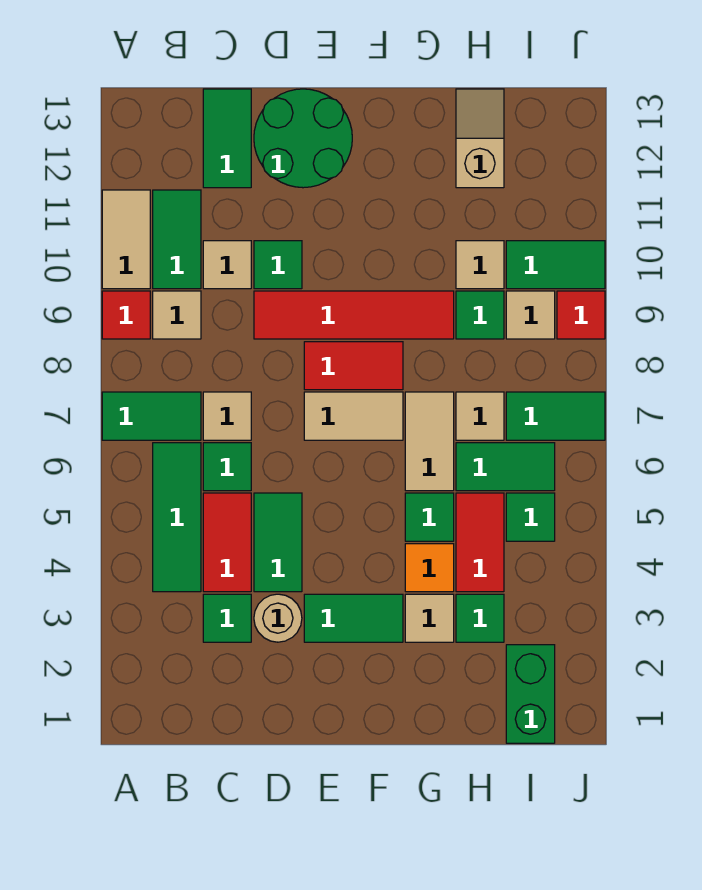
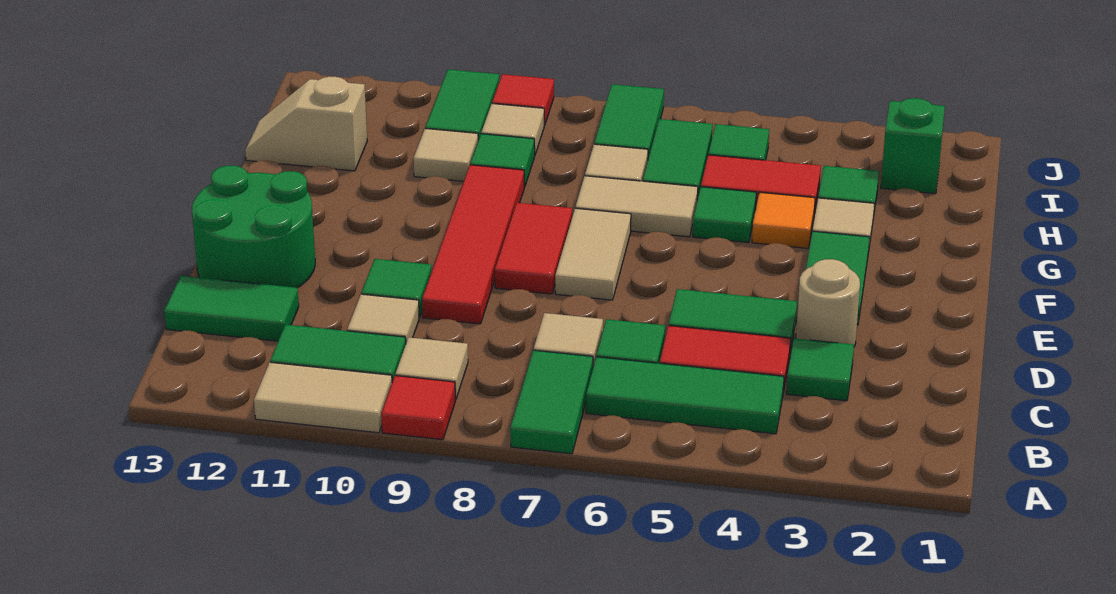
green brick I1:I2 level 1 -> green brick I2 level 1

